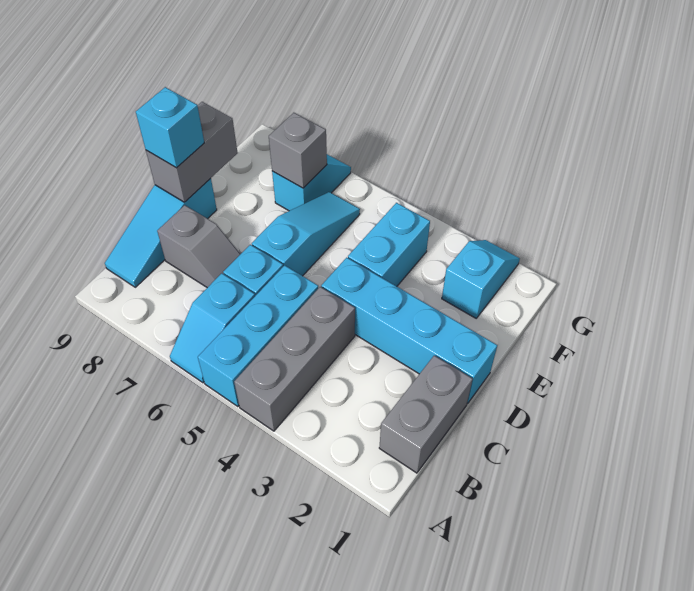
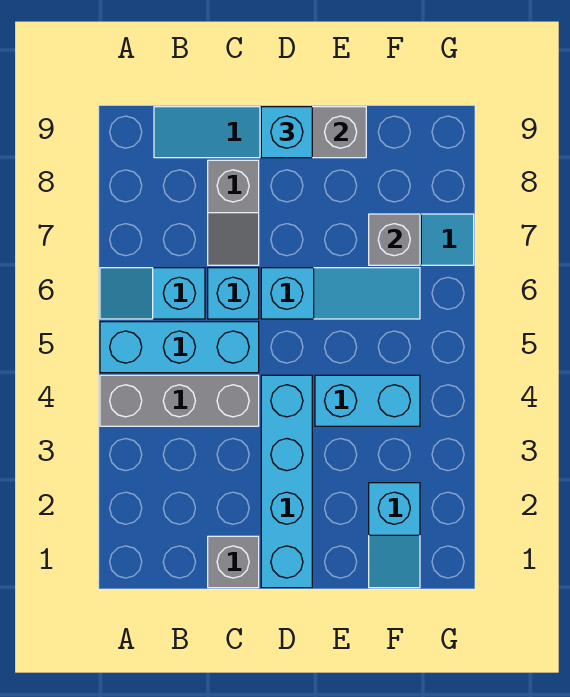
grey brick B1:C1 level 1 -> grey brick C1 level 1
cyan slope F2:G2 level 1 top F -> cyan slope F1:F2 level 1 top 2

